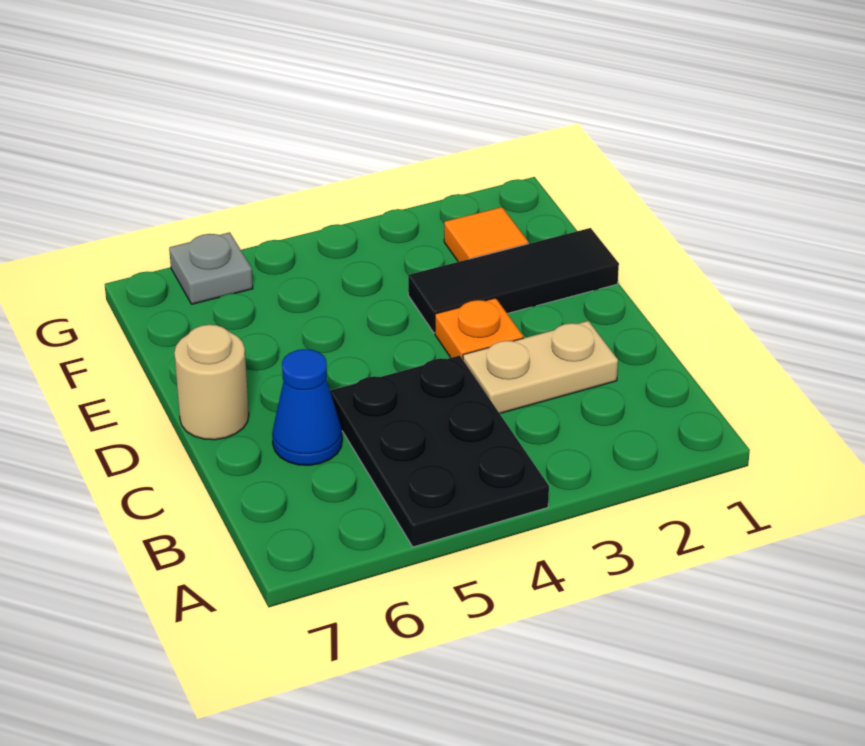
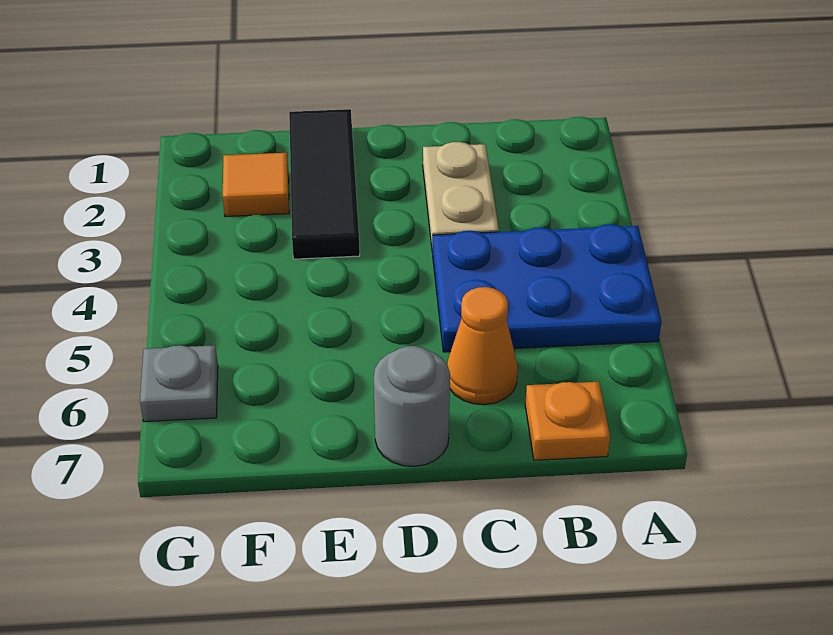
black plate A4:C5 level 1 -> blue plate A4:C5 level 1
blue cone C6 level 1 -> orange cone C6 level 1
orange plate D3 level 1 -> orange plate B7 level 1
tan round brick D7 level 1 -> grey round brick D7 level 1

